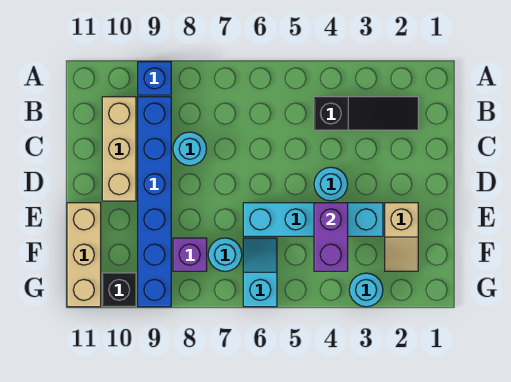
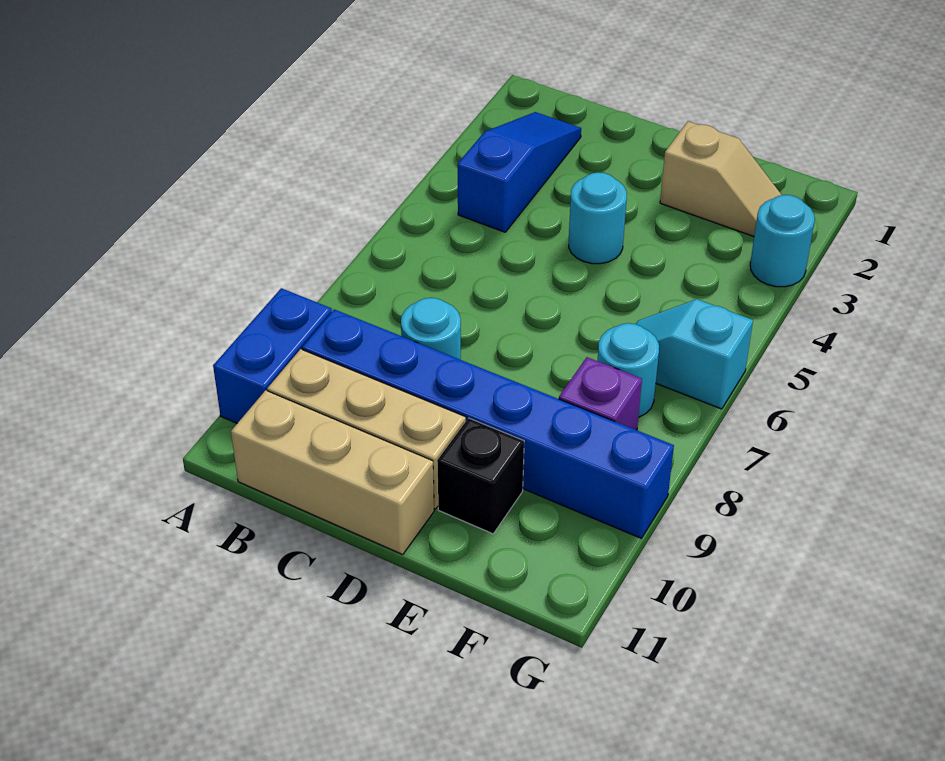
blue brick A9 level 1 -> blue brick A9:A10 level 1
black slope B2:B4 level 1 top 4 -> blue slope B2:B4 level 1 top 4
cyan brick E3:E6 level 1 -> none
purple brick E4:F4 level 2 -> none
tan brick E11:G11 level 1 -> tan brick B11:D11 level 1
black brick G10 level 1 -> black brick E10 level 1

